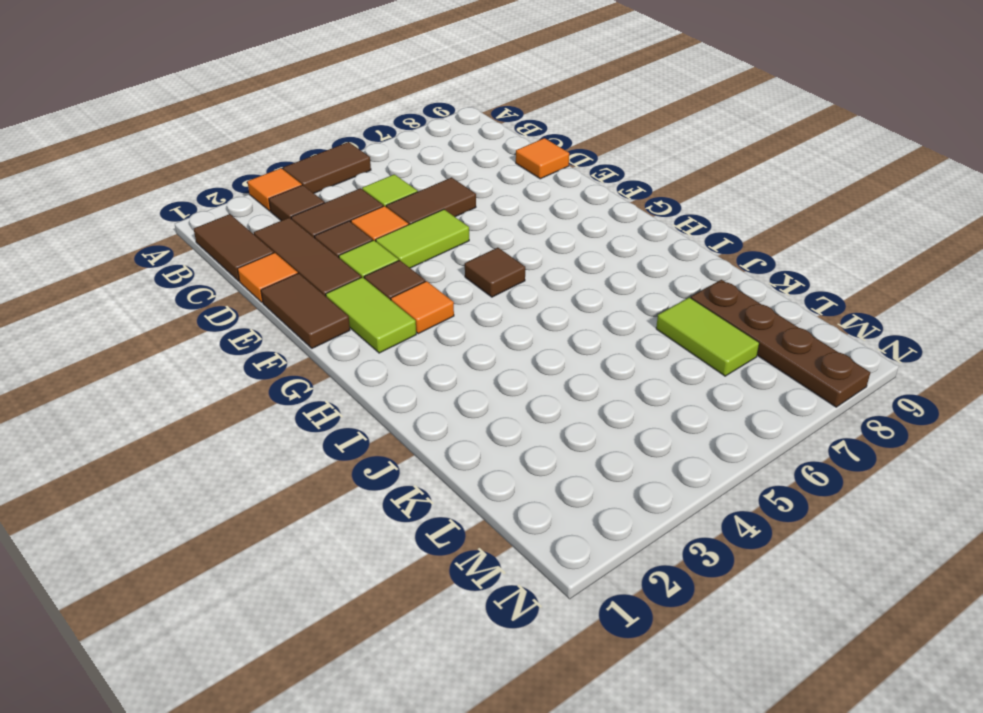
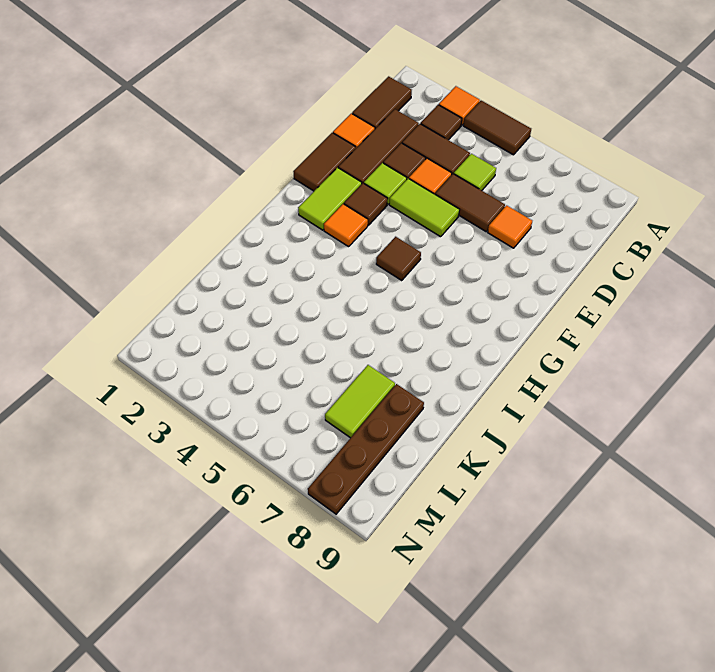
orange tile D9 level 1 -> orange tile D7 level 1

